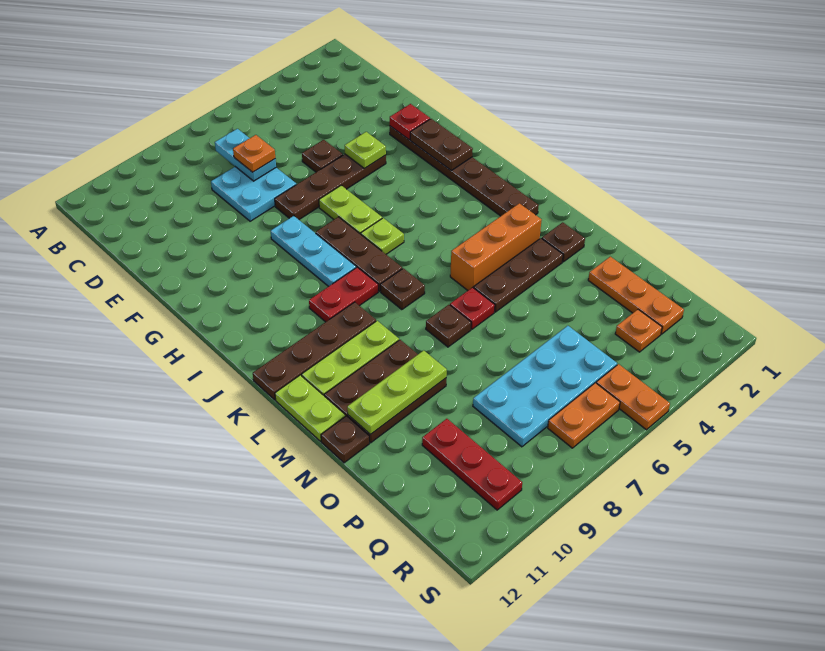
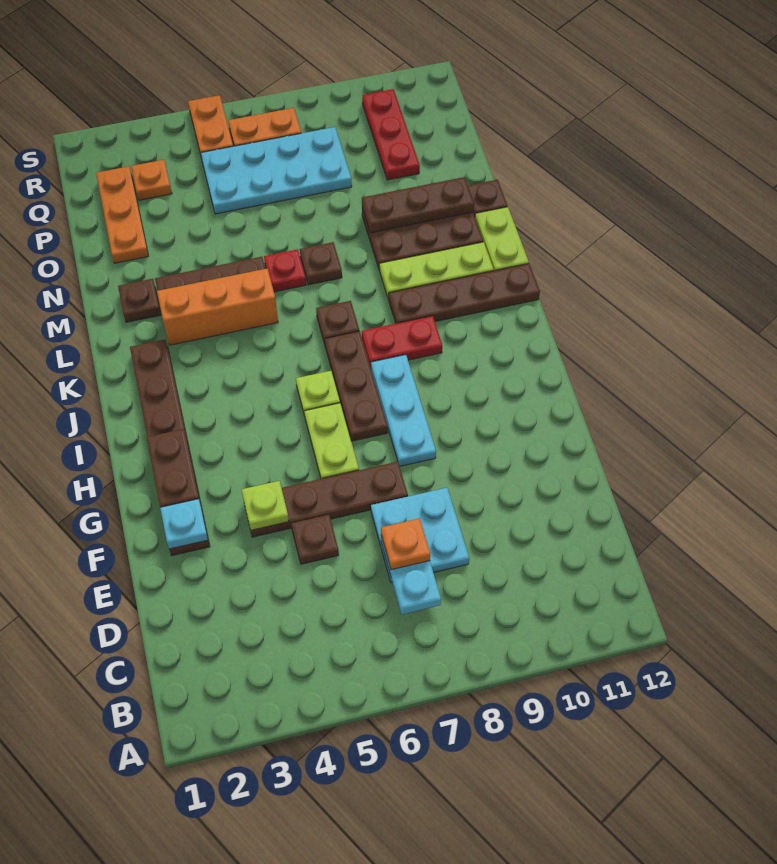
red plate F2 level 2 -> cyan plate F2 level 2
lime plate N9:N11 level 2 -> brown plate N9:N11 level 2

